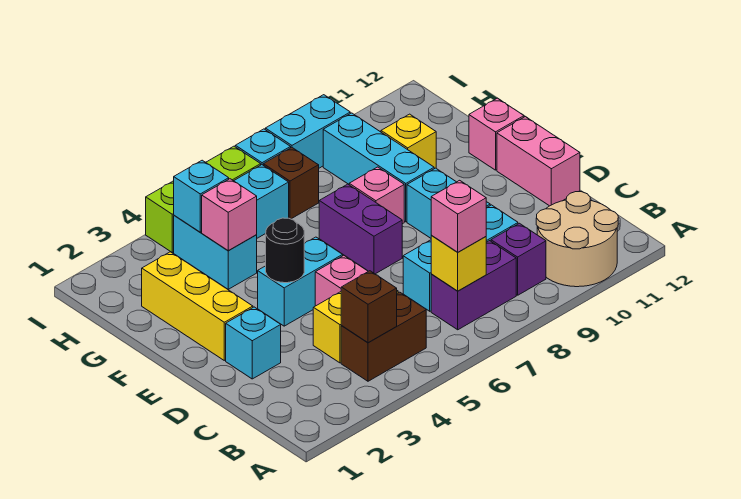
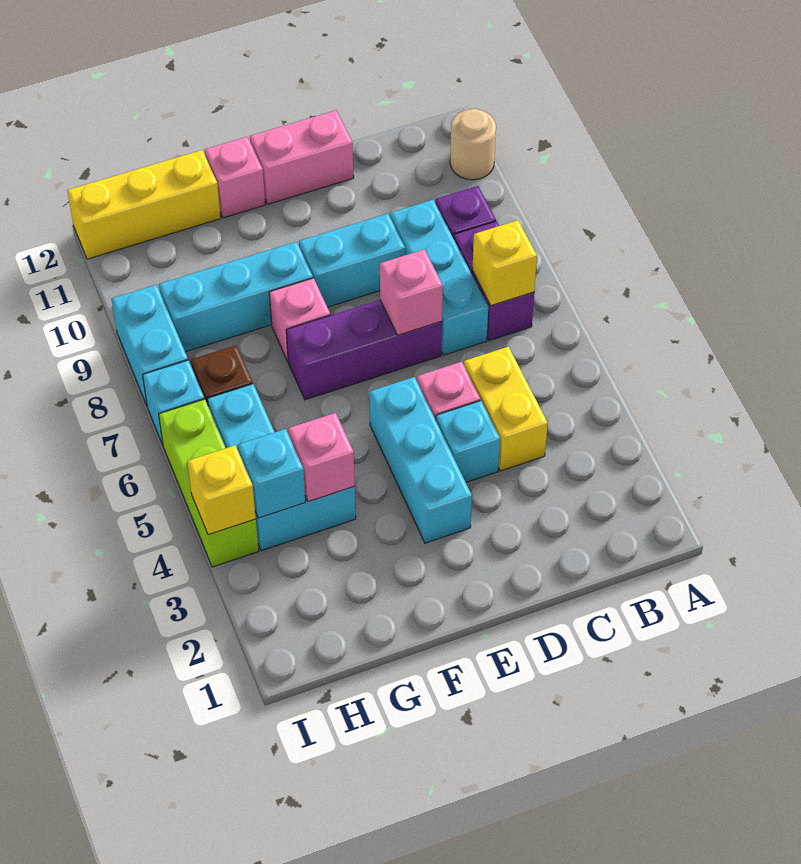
tan round brick A10:B11 level 1 -> tan round brick A11 level 1
brown brick B4:B5 level 1 -> none
brown brick B4 level 2 -> none
pink brick B7 level 3 -> pink brick D7 level 2
cyan brick D2 level 1 -> cyan brick D4 level 1
yellow brick E2:G2 level 1 -> yellow brick G12:I12 level 1
cyan brick E4:E5 level 1 -> cyan brick E3:E5 level 1
black round brick E4 level 2 -> none
purple brick E7:F7 level 1 -> purple brick D7:F7 level 1
yellow brick G10 level 1 -> yellow brick I4 level 2

